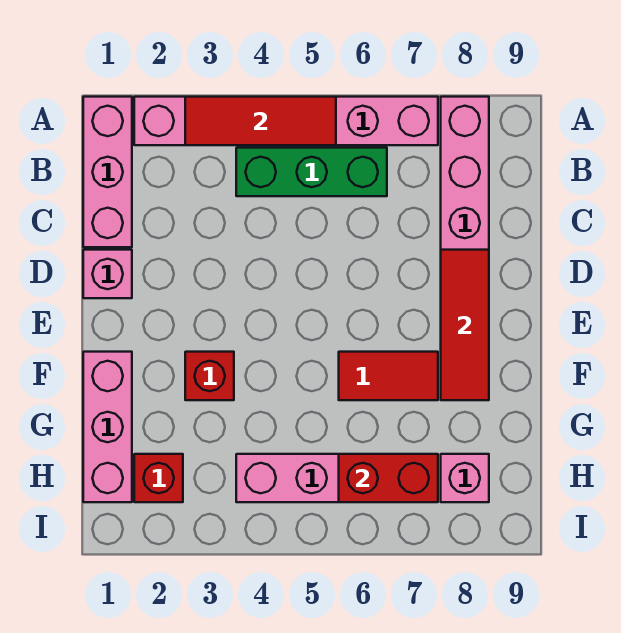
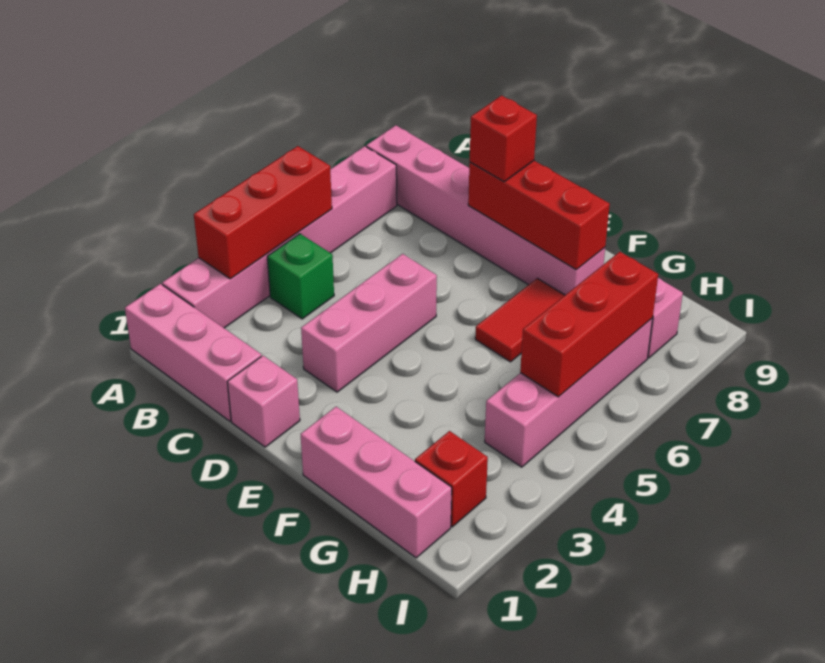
red tile A3:A5 level 2 -> red brick A3:A5 level 2
green brick B4:B6 level 1 -> green brick B4 level 1
none -> pink brick D3:D5 level 1
red tile D8:F8 level 2 -> red brick D8:F8 level 2
red brick F3 level 1 -> red brick D8 level 3
red brick H6:H7 level 2 -> red brick H5:H7 level 2

